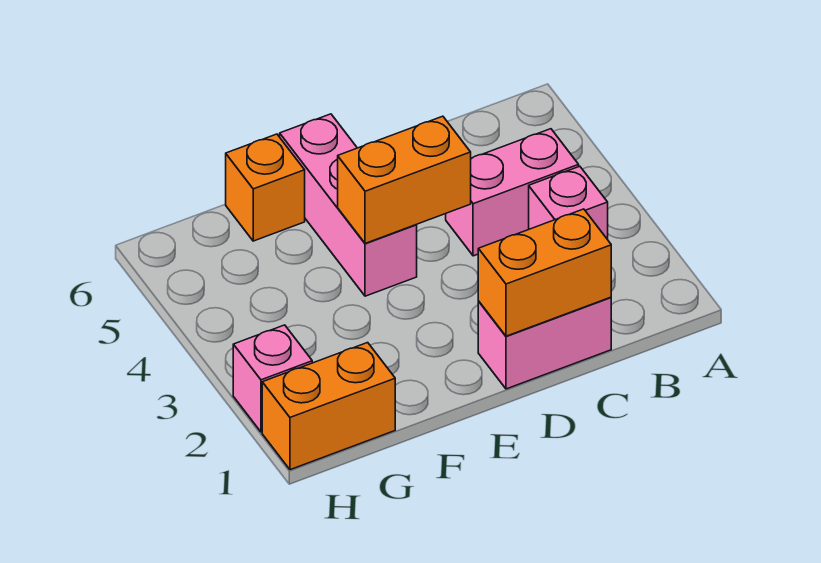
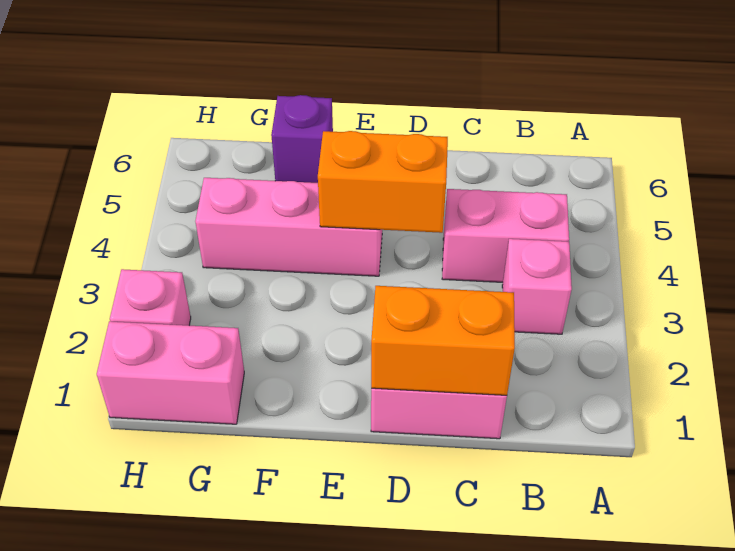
pink brick E4:E6 level 1 -> pink brick E4:G4 level 1
orange brick F6 level 1 -> purple brick F6 level 1
orange brick G1:H1 level 1 -> pink brick G1:H1 level 1

